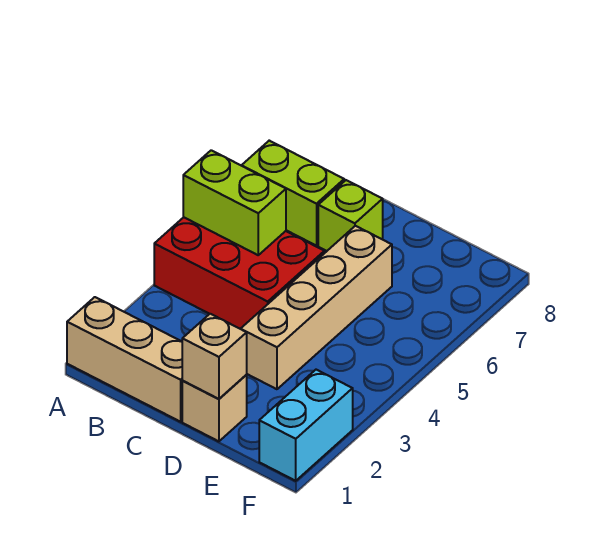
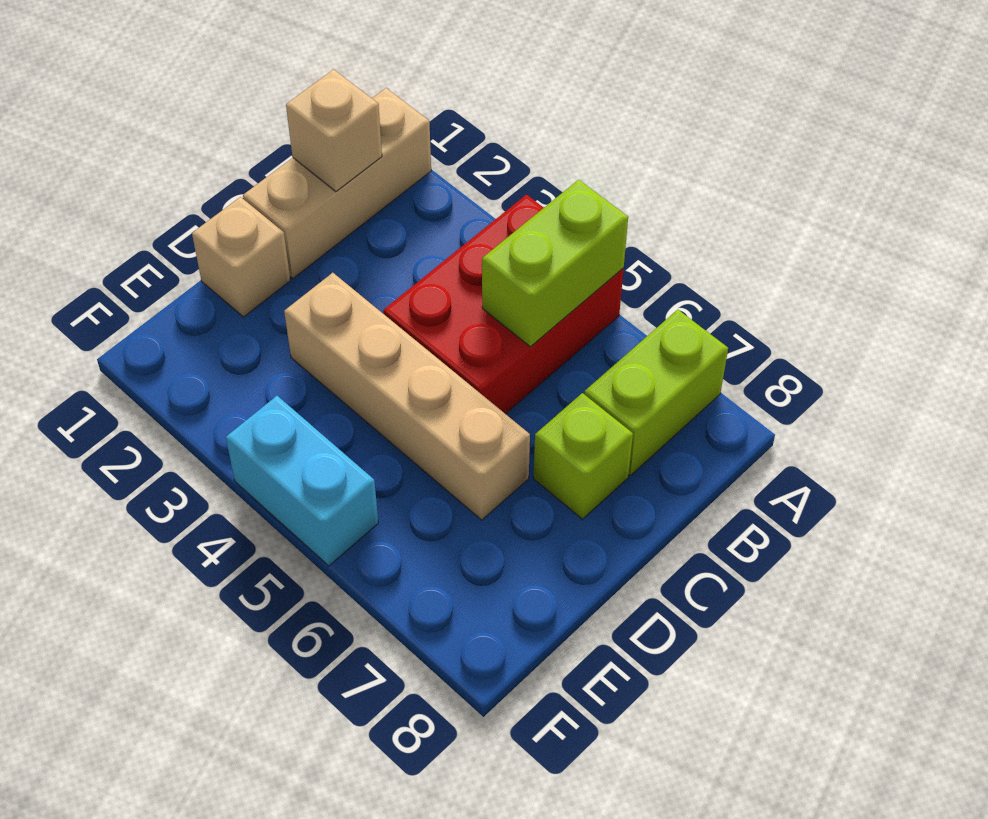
tan brick D1 level 2 -> tan brick B1 level 2
cyan brick F1:F2 level 1 -> cyan brick F4:F5 level 1

